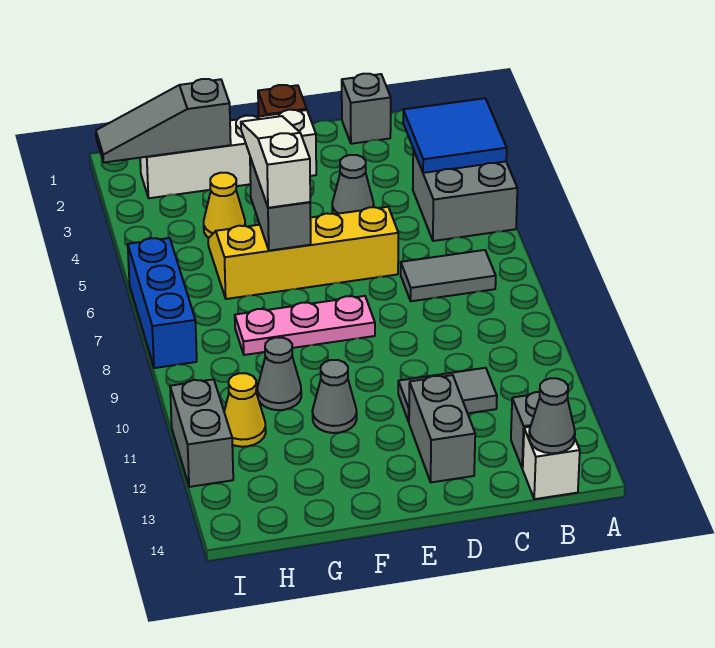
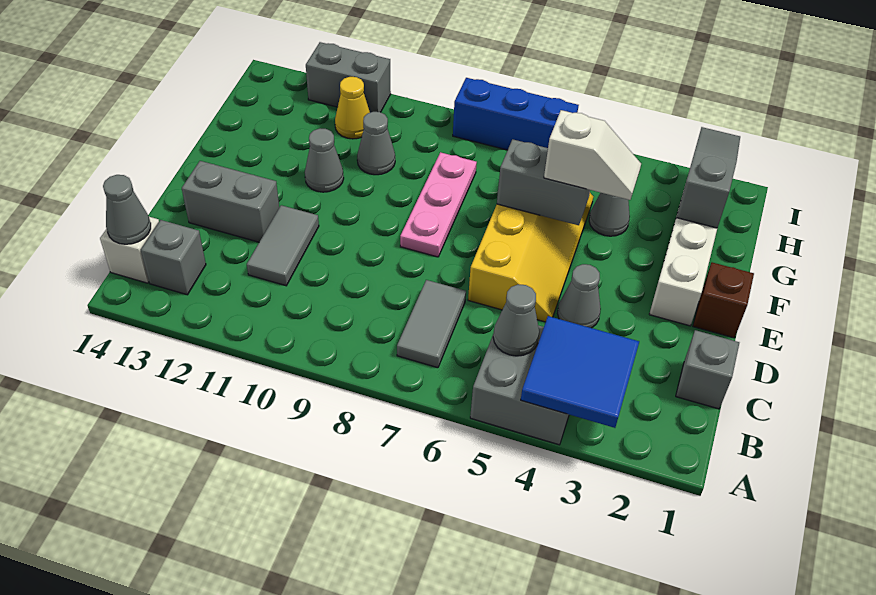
none -> grey cone B5 level 2
white slope F4:F6 level 3 top 6 -> white slope F4:F5 level 3 top 5
yellow cone G4 level 1 -> grey cone G4 level 1

